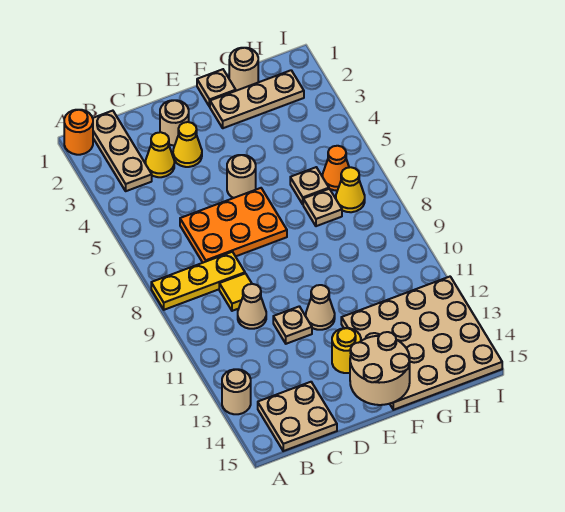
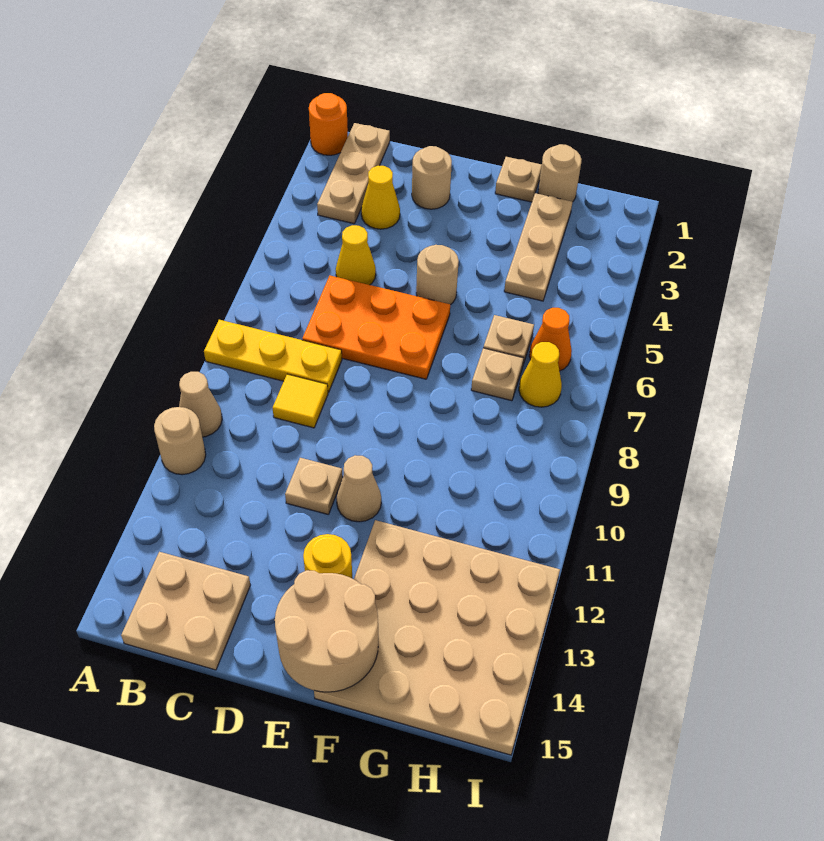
tan round brick A13 level 1 -> tan round brick A11 level 1
tan cone C10 level 1 -> tan cone A10 level 1
yellow cone D3 level 1 -> yellow cone C5 level 1
tan plate F2:H2 level 1 -> tan plate G2:G4 level 1

